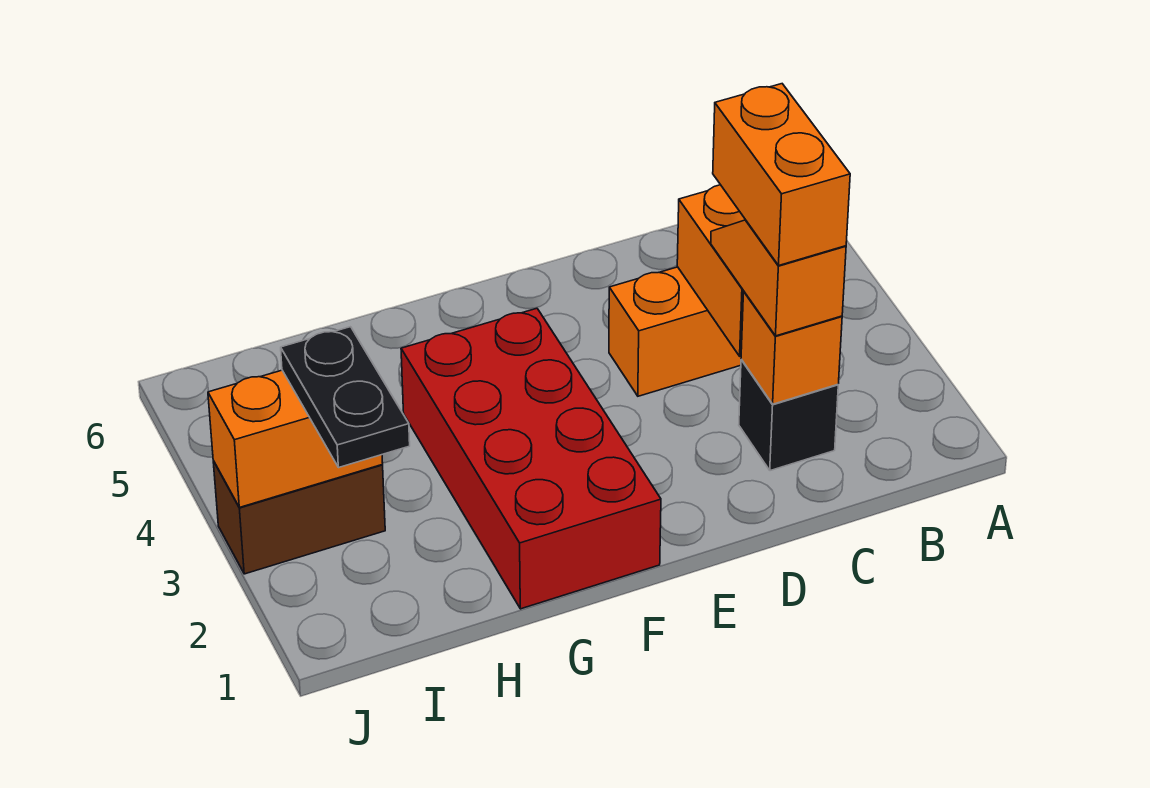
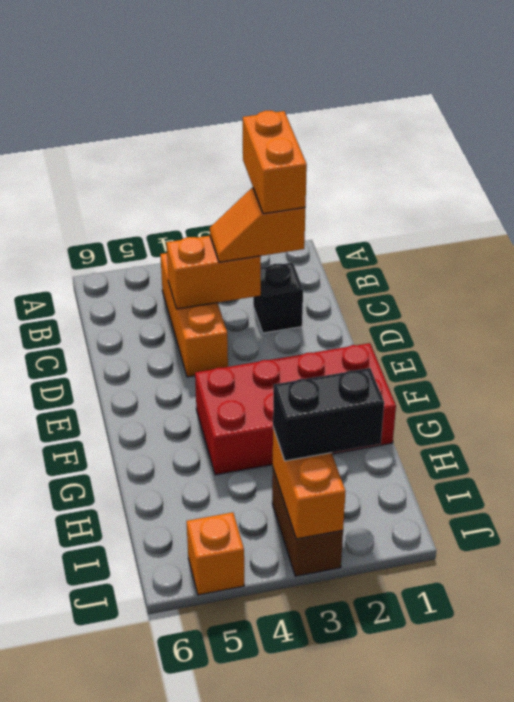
orange brick C2 level 2 -> orange brick J5 level 1
orange brick C2:C3 level 4 -> orange brick B2:C2 level 4
black plate I2:I3 level 3 -> black brick I2:I3 level 3

